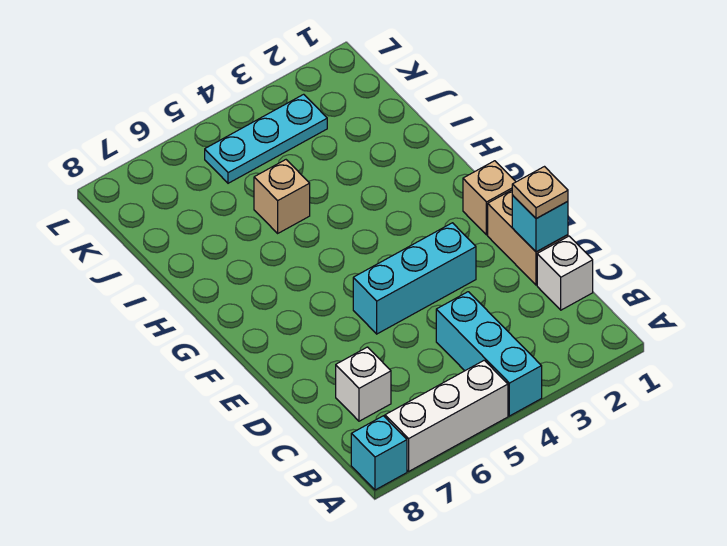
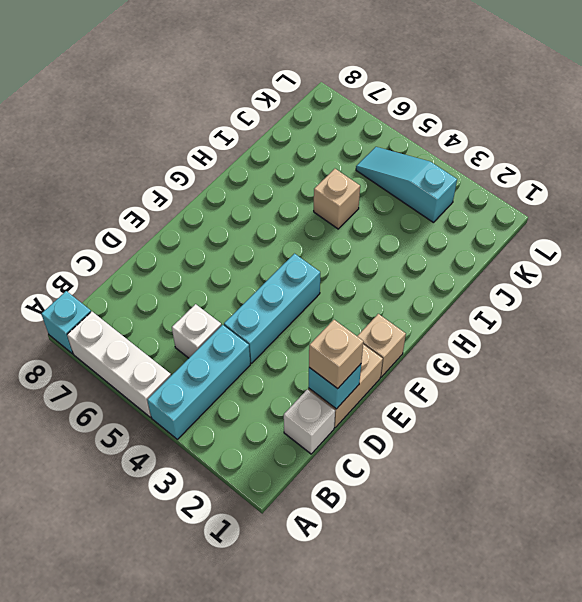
white brick C7 level 1 -> white brick C5 level 1
tan plate D1 level 3 -> tan brick D1 level 3
cyan brick E3:E5 level 1 -> cyan brick D4:F4 level 1
cyan plate K3:K5 level 1 -> cyan slope K3:K5 level 1 top 3

